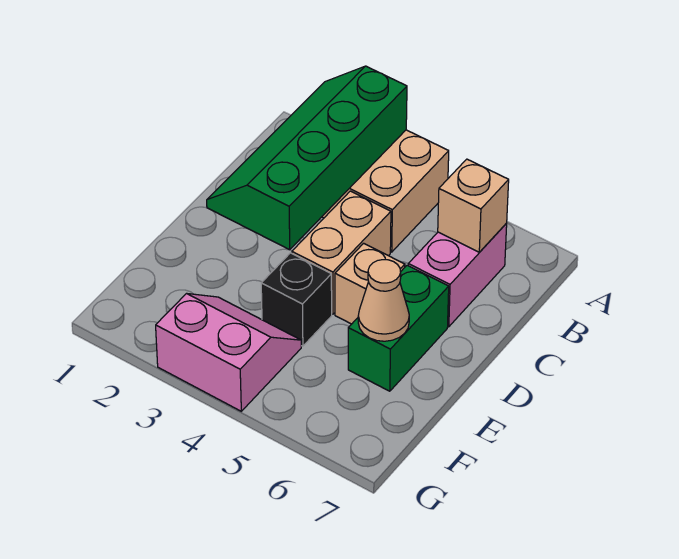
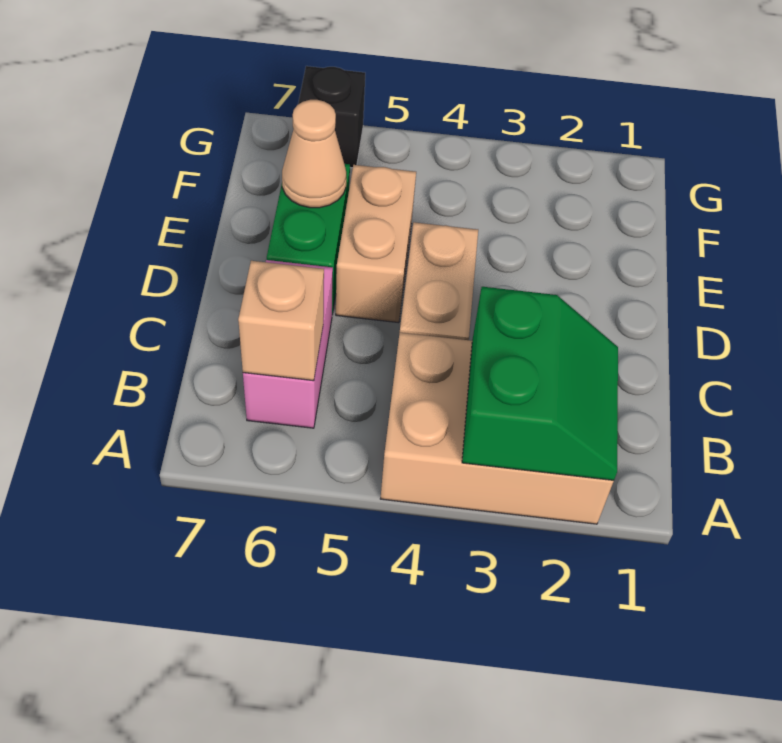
green slope A2:D3 level 2 top 3 -> green slope A2:B3 level 2 top 3
tan brick D5 level 1 -> tan brick D5:E5 level 1
black brick E4 level 1 -> black brick G6 level 1
pink slope F3:G4 level 1 top G -> none

